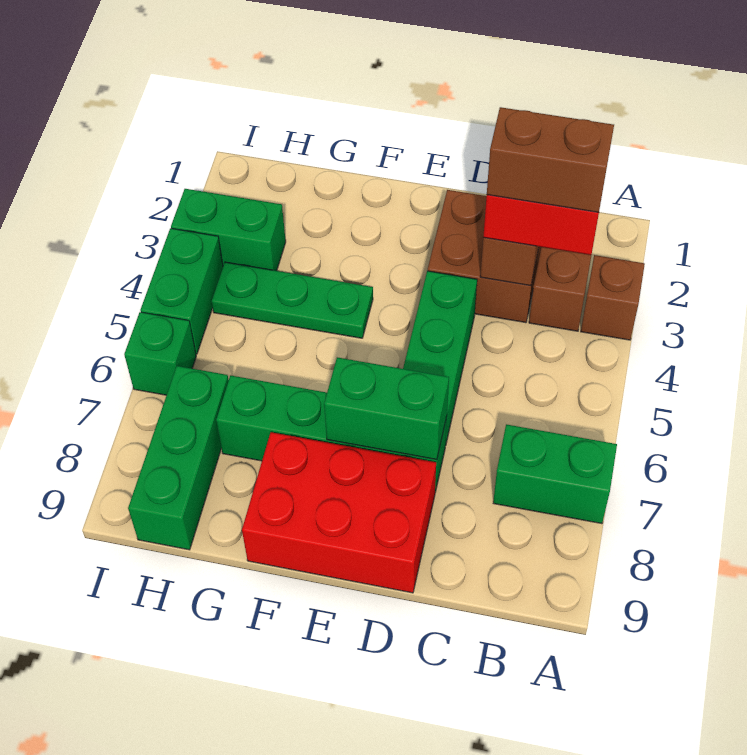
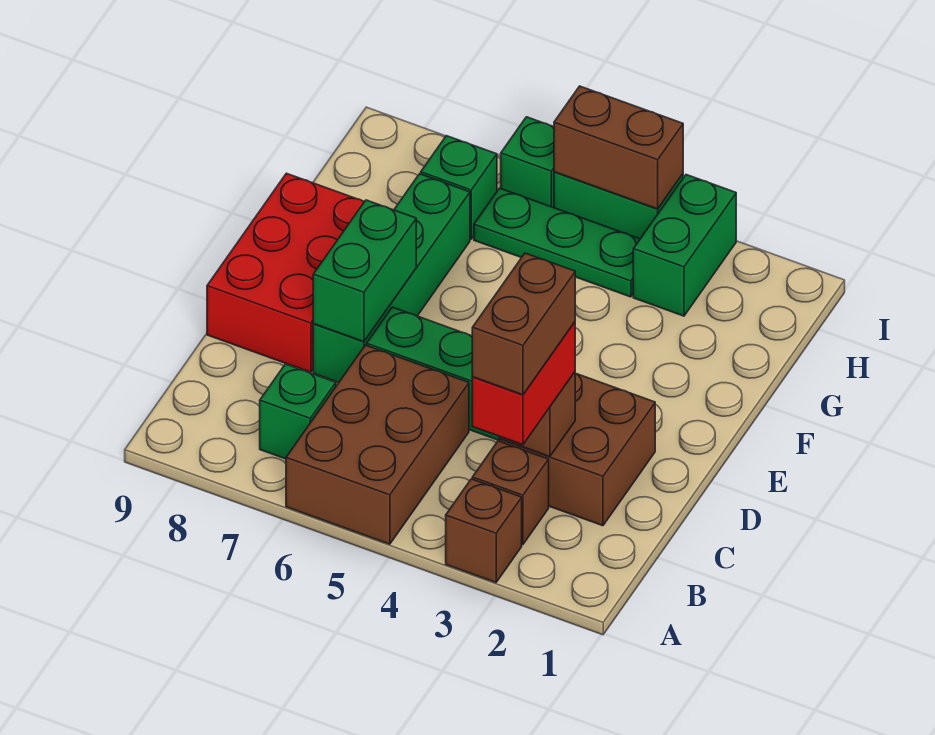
none -> brown brick A5:C6 level 1
green brick A7:B7 level 1 -> green brick B7 level 1
green plate F4:H4 level 1 -> green plate H4:H6 level 1
green brick H7:H9 level 1 -> green brick H7 level 1
none -> brown brick I4:I5 level 2

